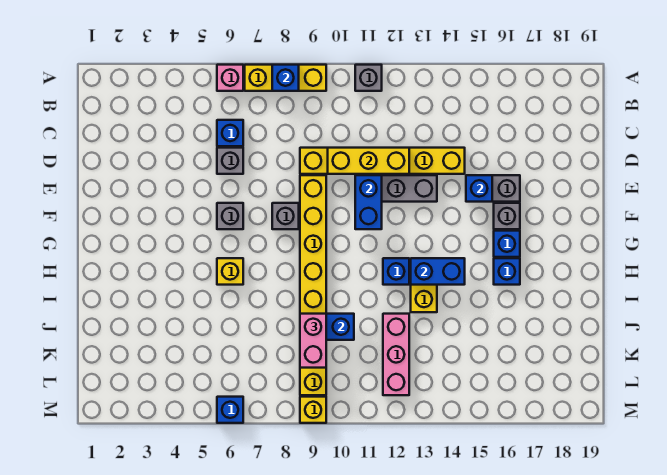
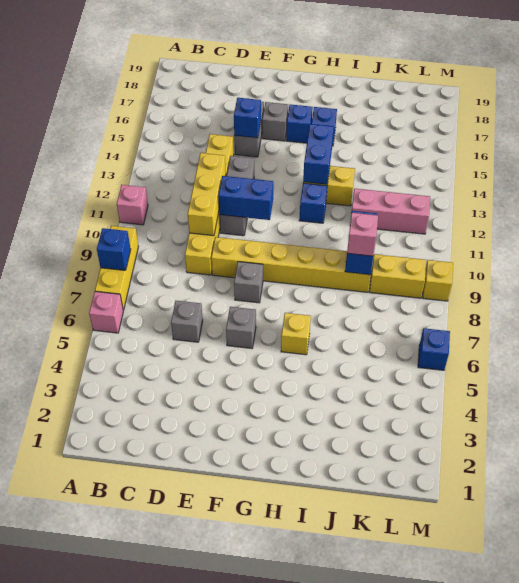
grey brick A11 level 1 -> pink brick A11 level 1
blue brick C6 level 1 -> none
pink brick J9:K9 level 3 -> pink brick J9 level 3

